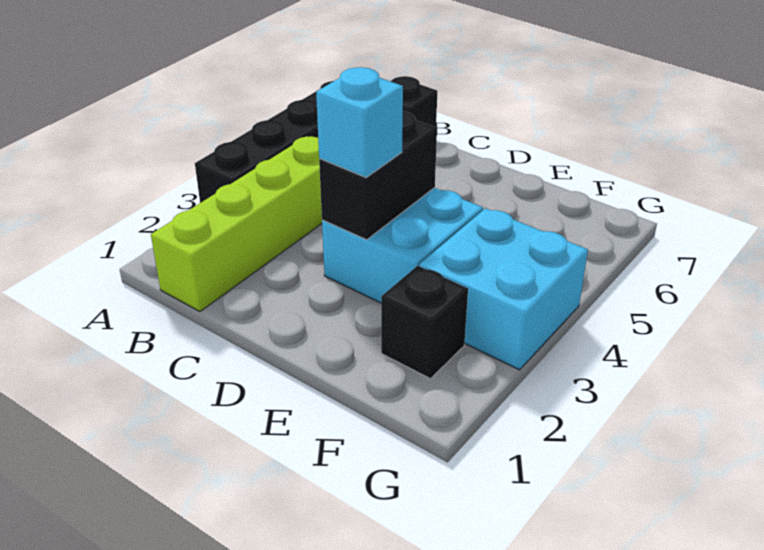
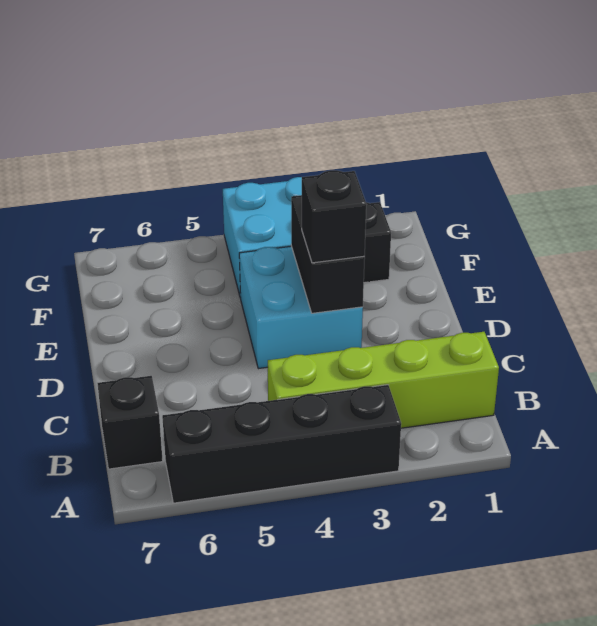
black brick D3:D4 level 2 -> black brick D3:E3 level 2
cyan brick D3 level 3 -> black brick D3 level 3

